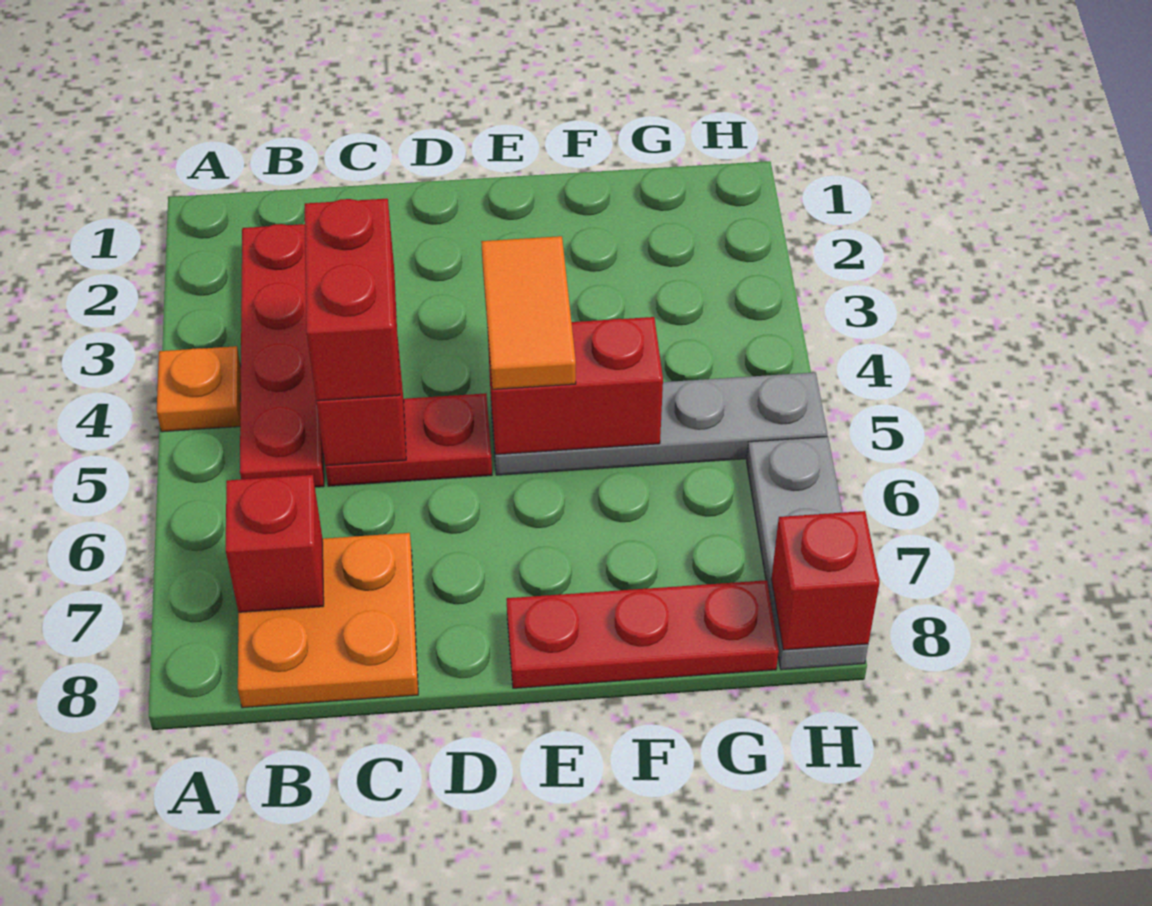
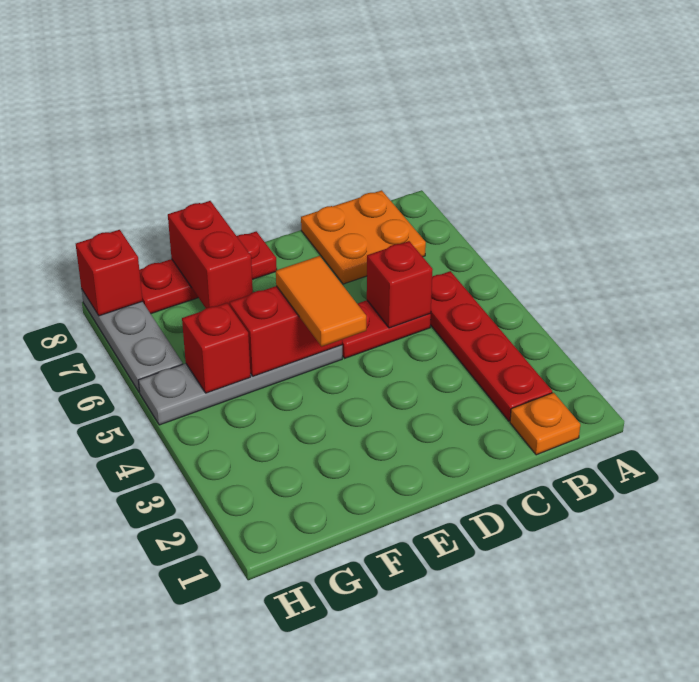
orange plate A4 level 1 -> orange plate B1 level 1
red brick B7 level 2 -> red brick G5 level 2
red brick C4:C5 level 3 -> red brick F7:F8 level 2

